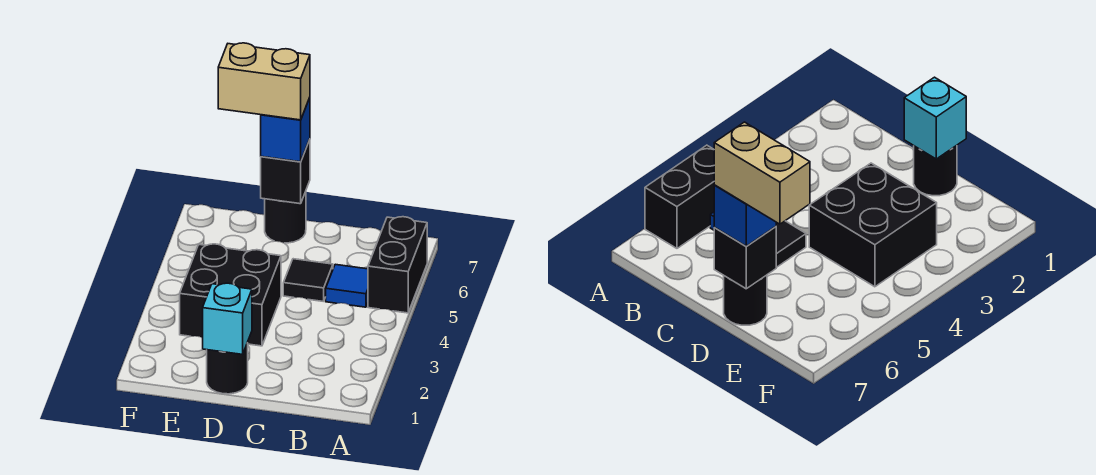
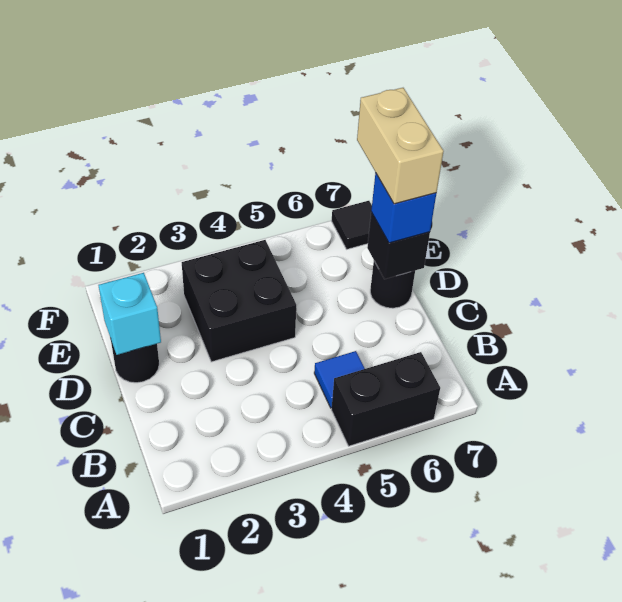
black tile C5 level 1 -> black tile F7 level 1

